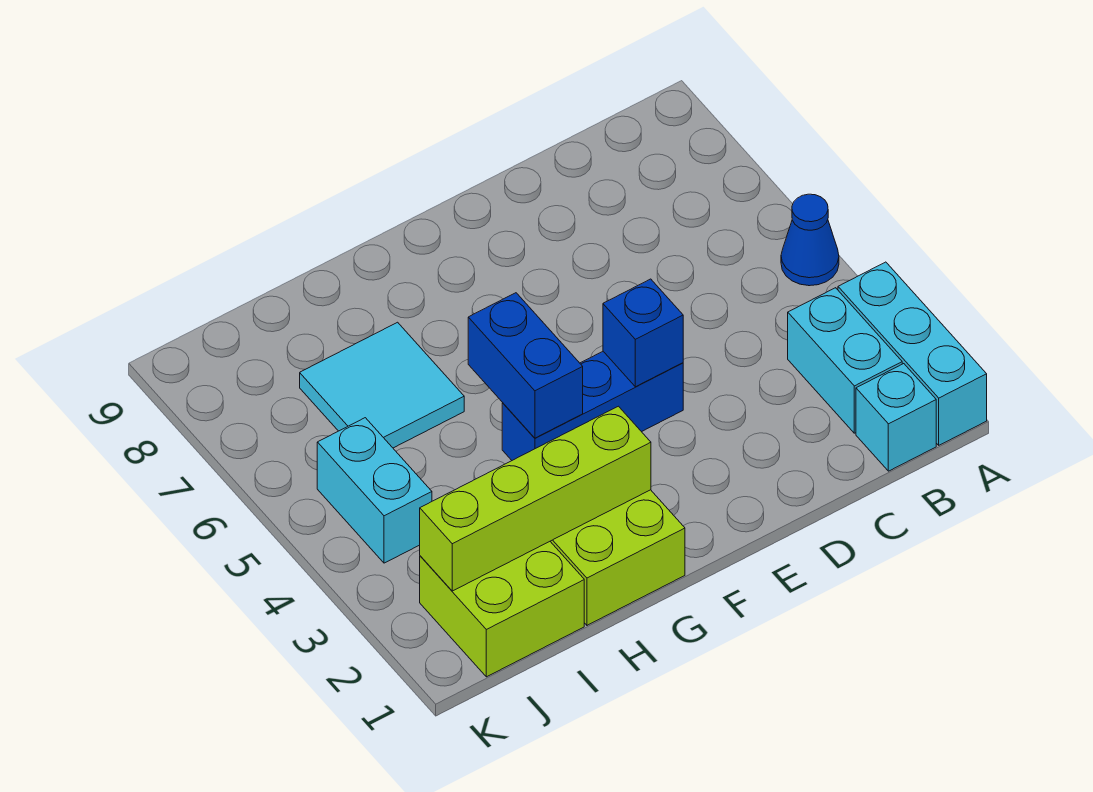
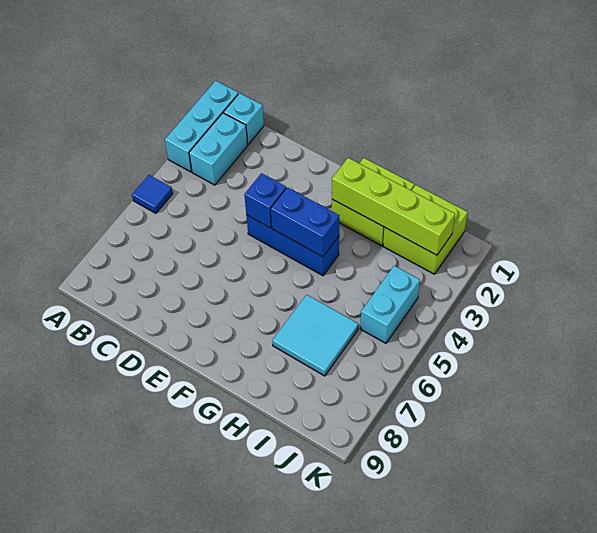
blue cone A5 level 1 -> blue tile A5 level 1
blue brick G4:G5 level 2 -> blue brick F4:G4 level 2

